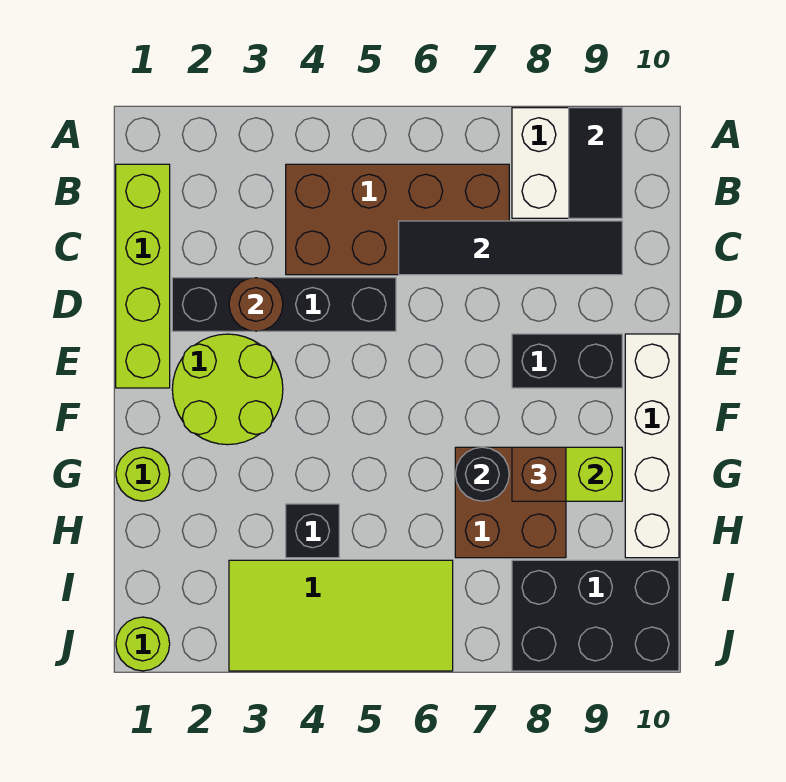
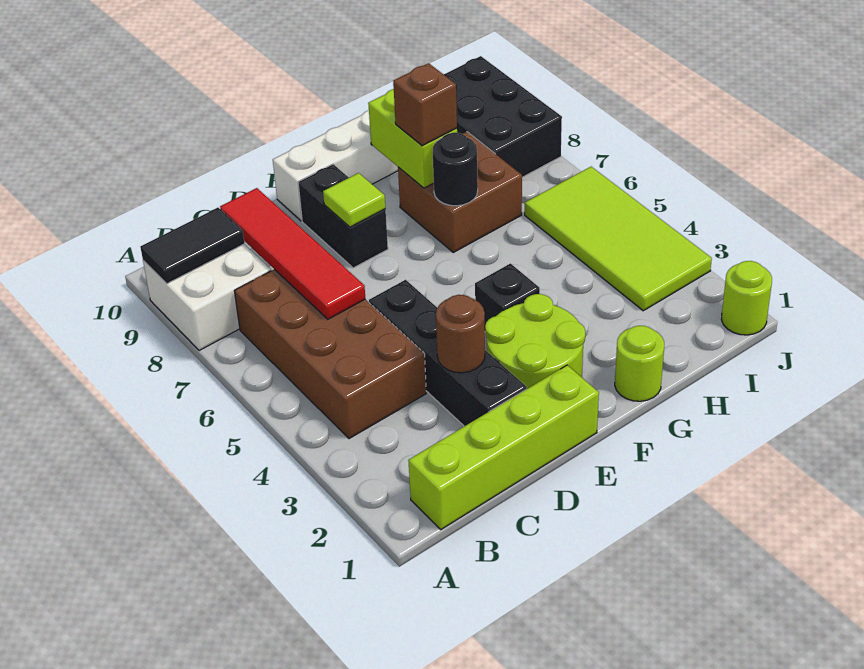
black tile C6:C9 level 2 -> red tile C6:C9 level 2
none -> lime tile E8 level 2
black brick H4 level 1 -> black brick F4 level 1

